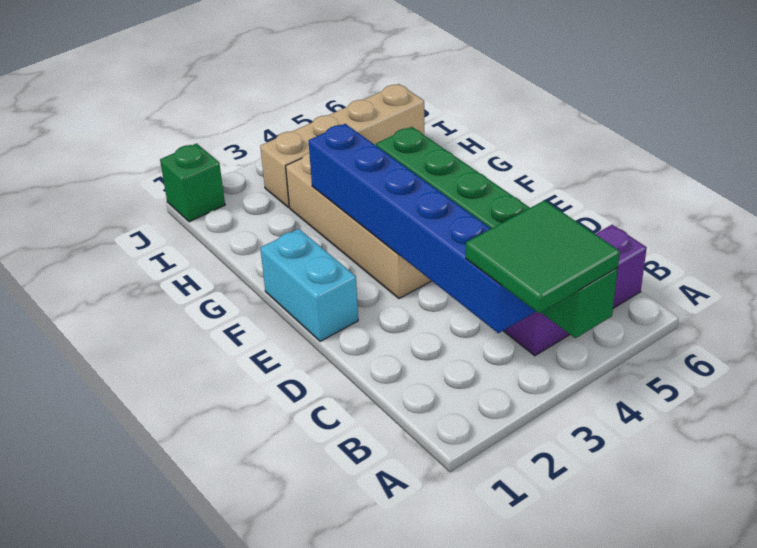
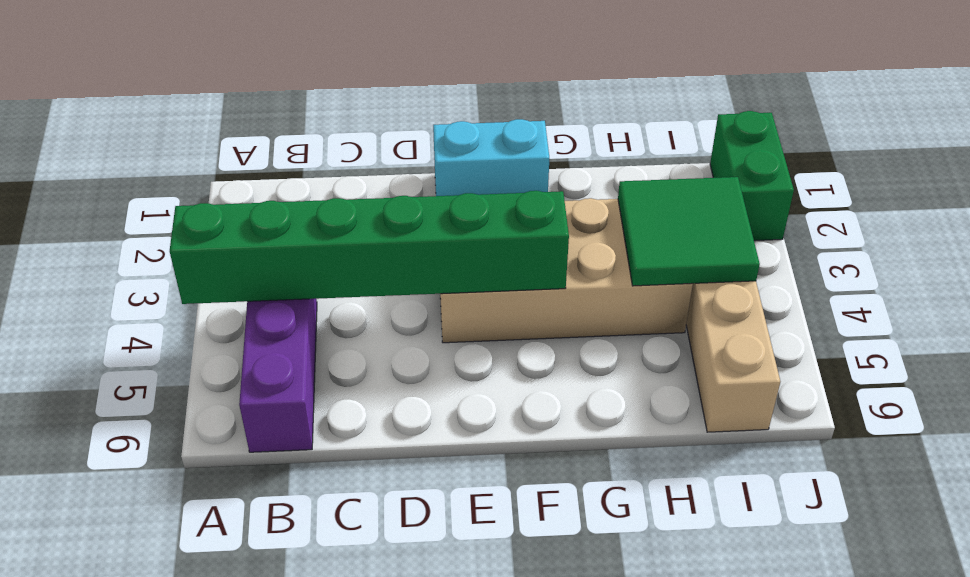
green tile A3:B4 level 3 -> green tile H3:I4 level 2
blue brick B3:G3 level 2 -> none
green brick J1 level 1 -> green brick J1:J2 level 1

